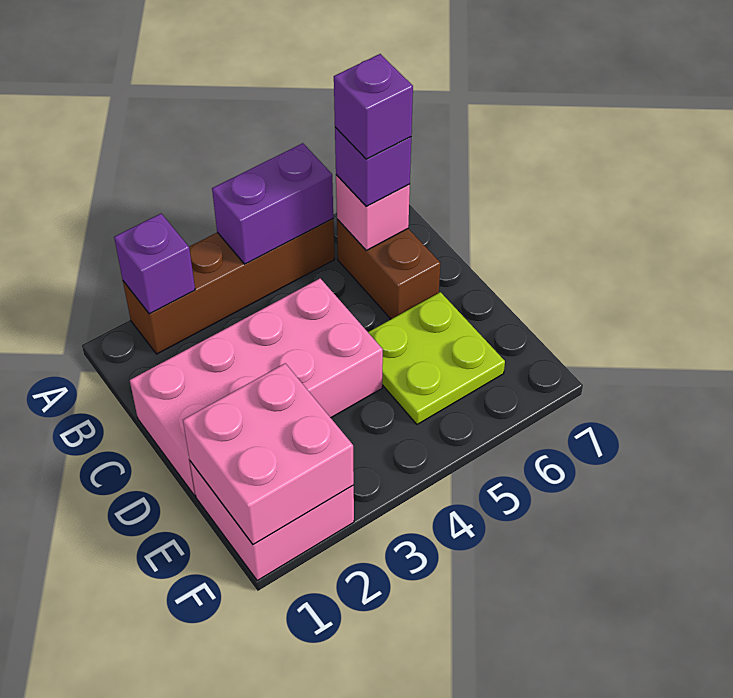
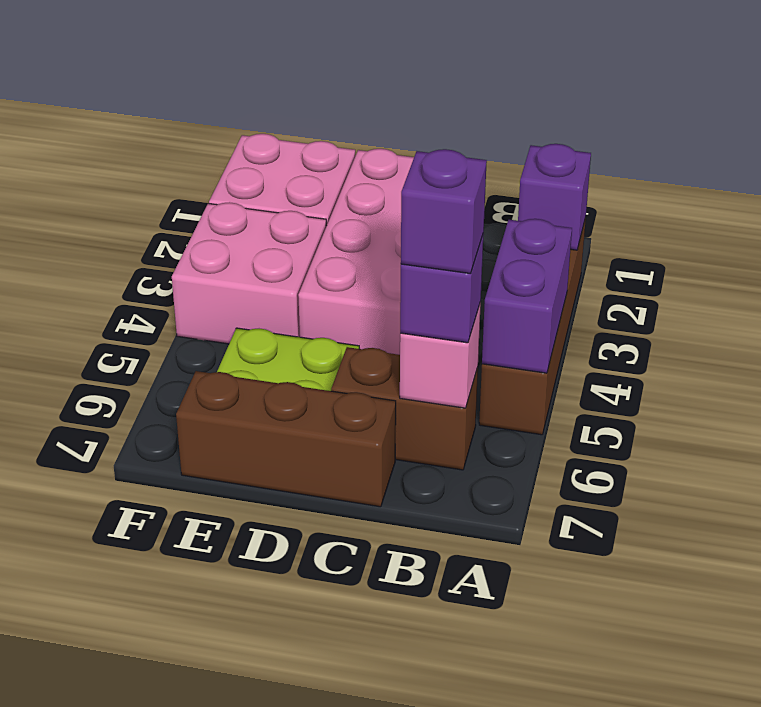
none -> brown brick C7:E7 level 1
pink brick E1:F2 level 2 -> pink brick E3:F4 level 1

